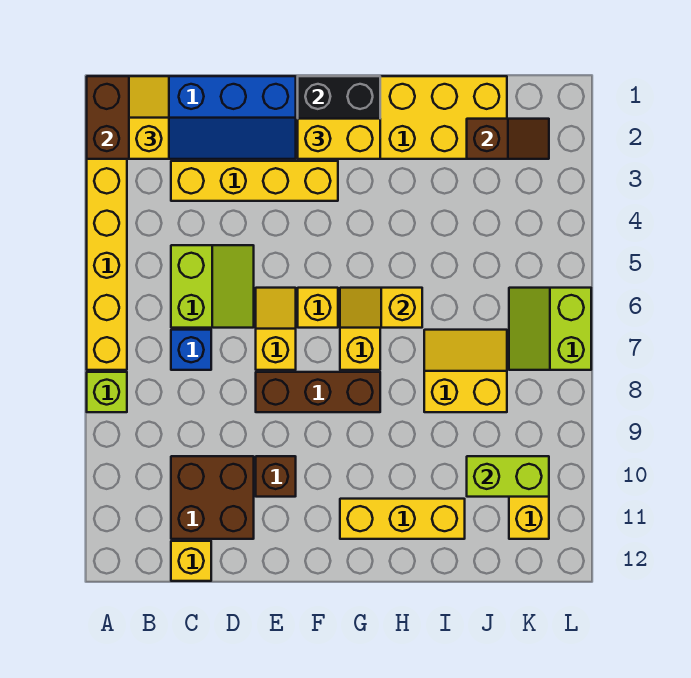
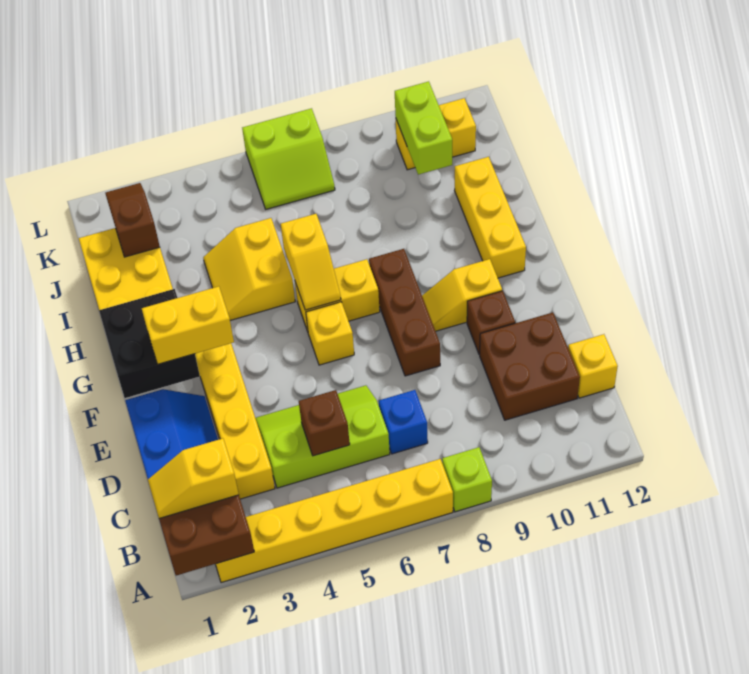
lime slope C5:D6 level 1 top C -> lime slope C4:D6 level 1 top C
none -> brown brick C5 level 2
yellow slope E6:E7 level 1 top 7 -> yellow slope F9:F10 level 1 top 10
yellow brick F2:G2 level 3 -> yellow brick F2:F3 level 3
yellow slope I7:J8 level 1 top 8 -> yellow slope H4:I5 level 1 top 5

